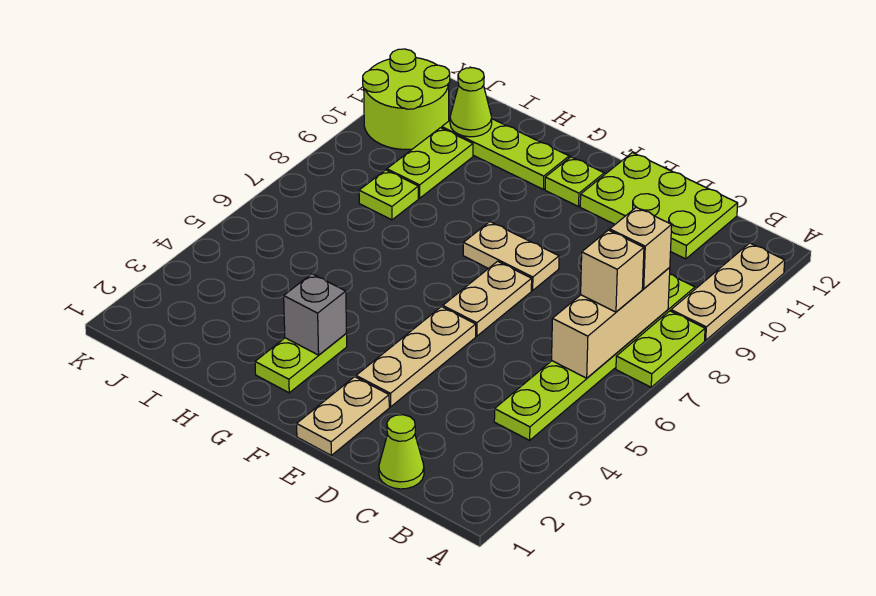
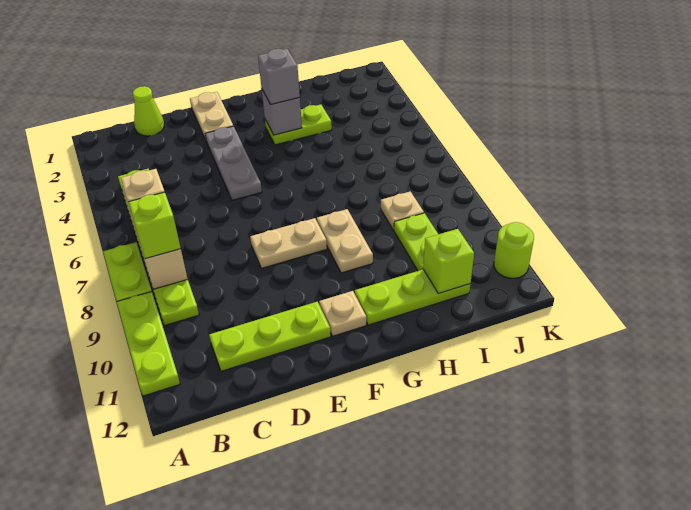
tan plate A9:A11 level 1 -> lime plate A9:A11 level 1
tan brick B8 level 3 -> lime brick B8 level 3
lime plate C11:E12 level 1 -> lime plate C11:E11 level 1
tan plate E3:E5 level 1 -> grey plate E3:E5 level 1
tan plate E6:E7 level 1 -> tan plate G8:G9 level 1
lime plate F11 level 1 -> tan plate F11 level 1
lime plate G2:G3 level 1 -> lime plate G3:H3 level 1
none -> grey brick G3 level 3
lime plate I8 level 1 -> tan plate I8 level 1
lime cone I11 level 2 -> lime brick I11 level 2
lime round brick J10:K11 level 1 -> lime round brick K11 level 1

